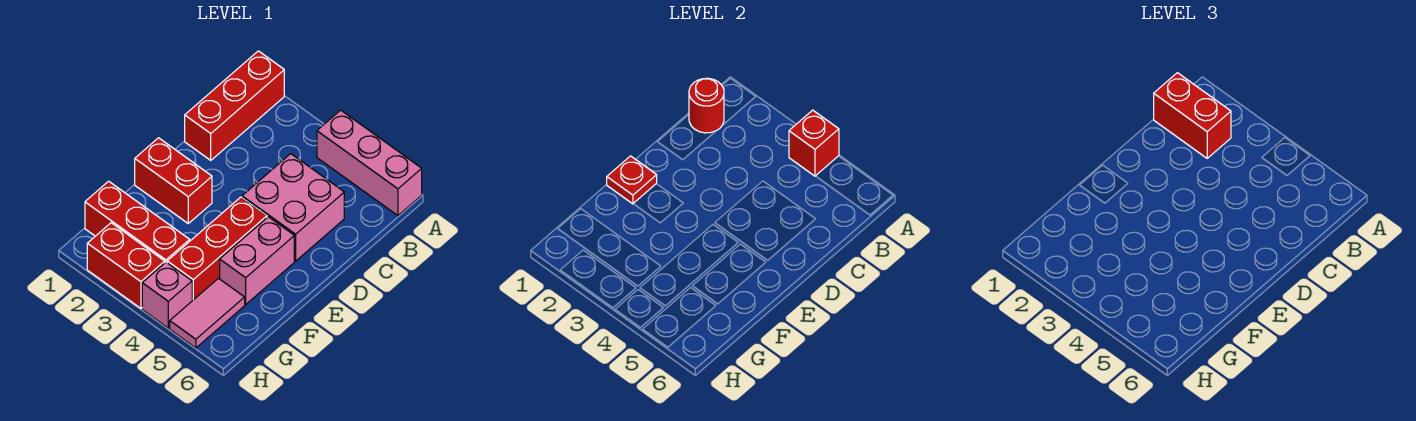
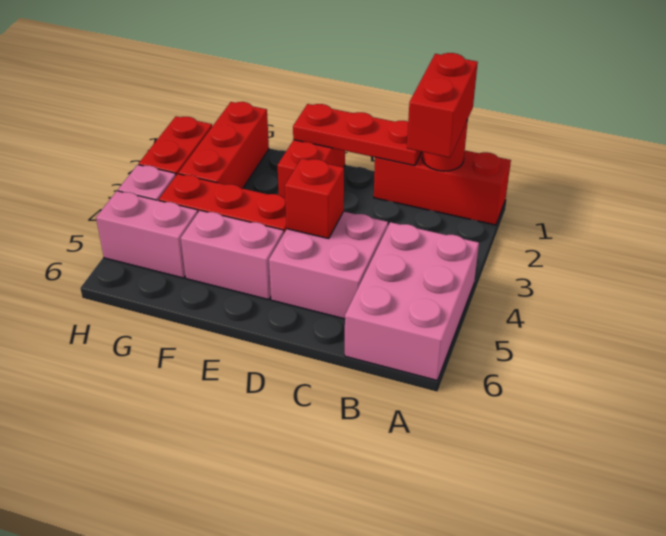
pink brick A4:A6 level 1 -> pink brick A4:B6 level 1
red brick A4 level 2 -> red brick D4 level 2
red plate E1 level 2 -> red plate C1:E1 level 2
pink tile G5:H5 level 1 -> pink brick G5:H5 level 1

